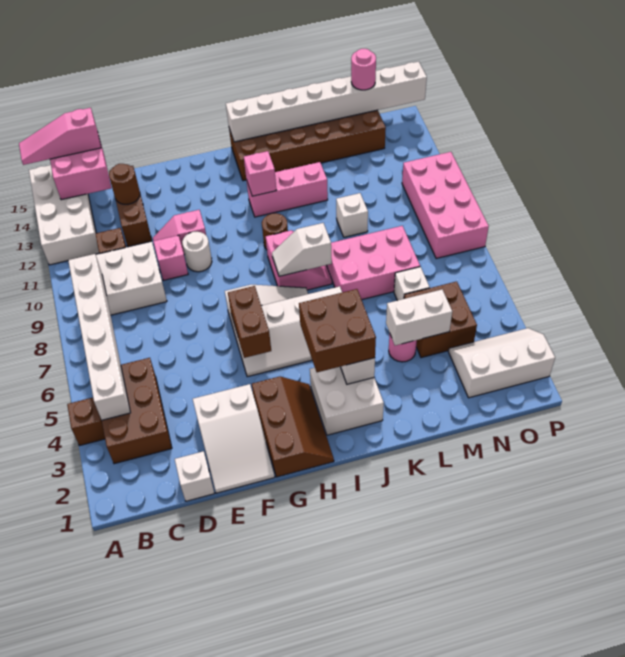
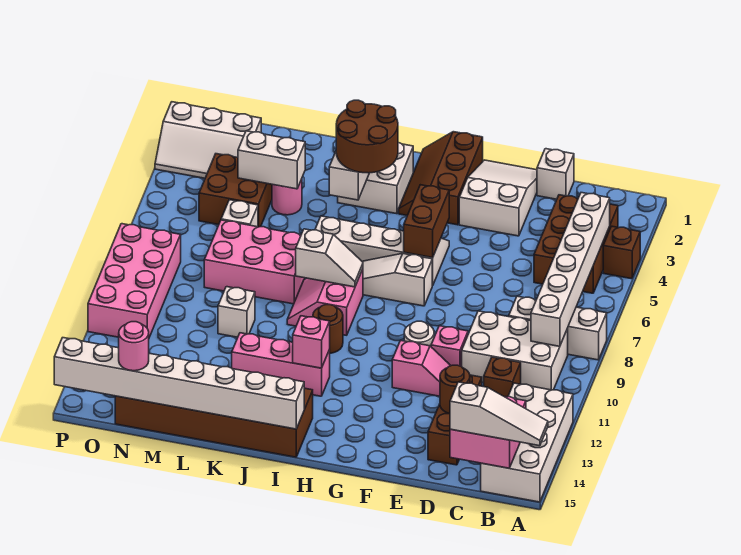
none -> white brick A8:C8 level 1
pink slope A15:C15 level 3 top C -> white slope A15:C15 level 3 top C
brown brick I3:J4 level 3 -> brown round brick I3:J4 level 3

